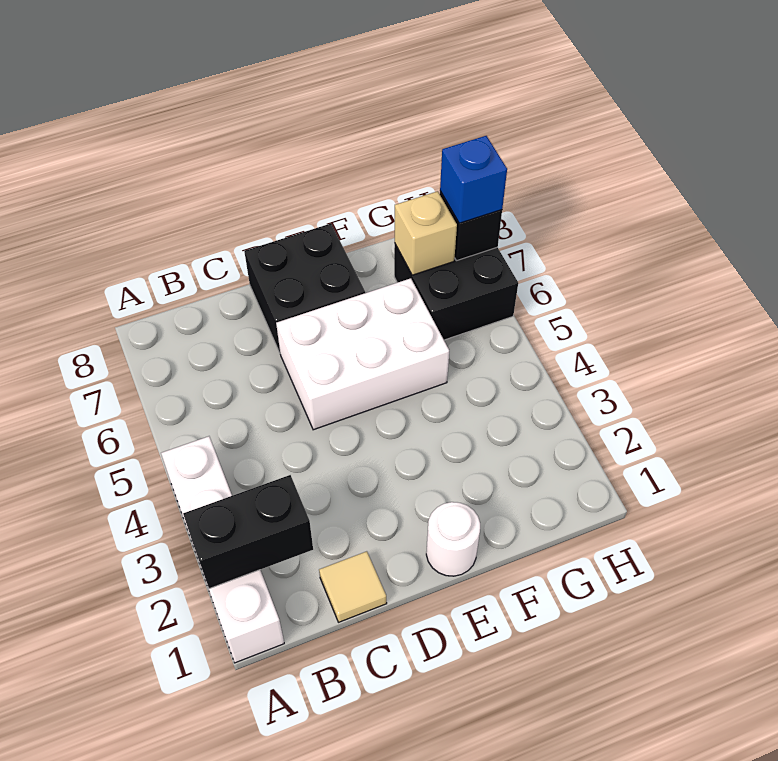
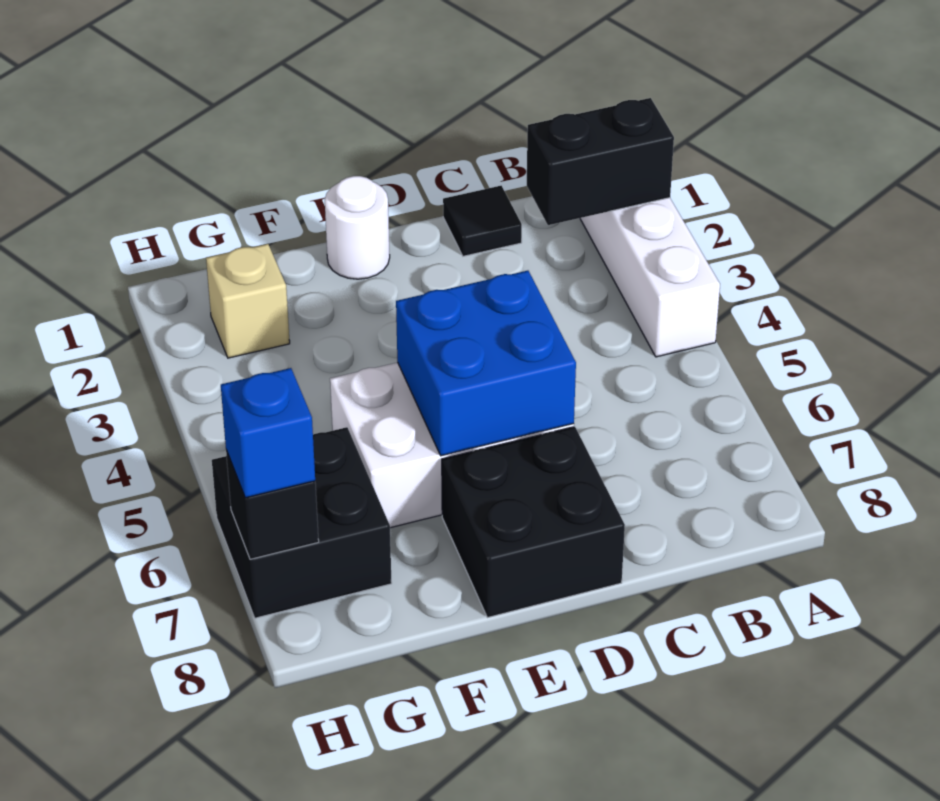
tan tile C1 level 1 -> black tile C1 level 1
none -> blue brick D5:E6 level 2
tan brick G7 level 2 -> tan brick G2 level 1

